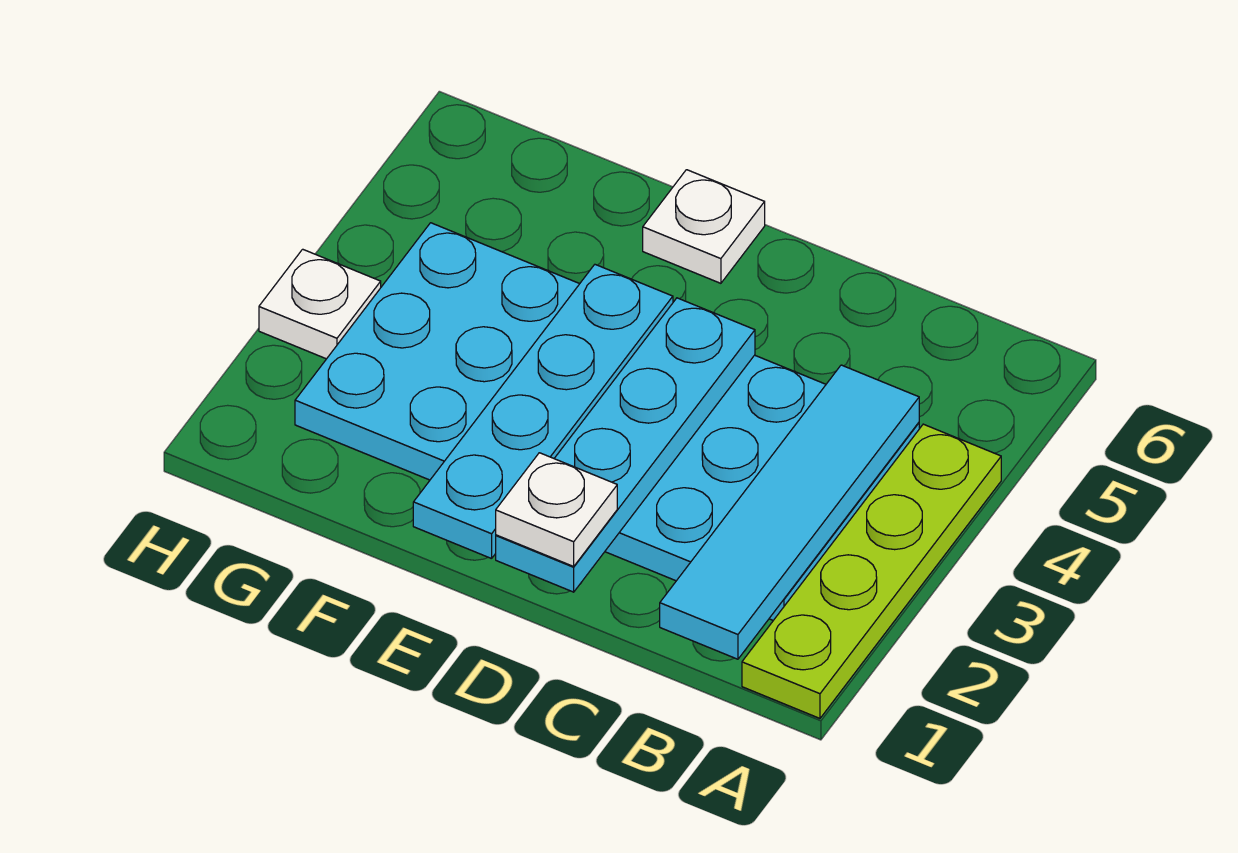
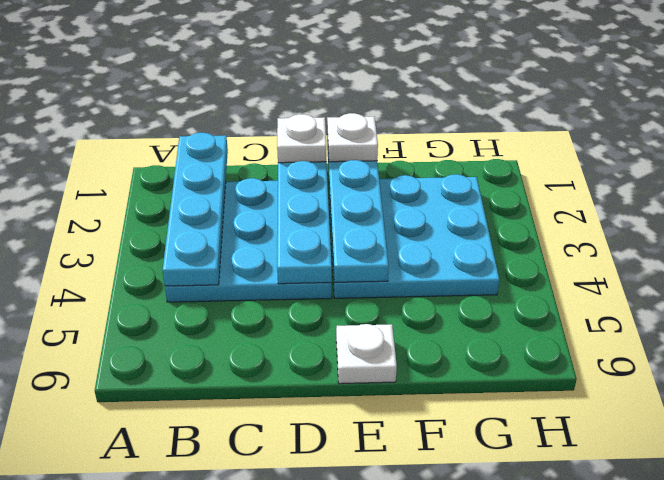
lime plate A1:A4 level 1 -> none
cyan tile B1:B4 level 2 -> cyan plate B1:B4 level 2
white plate H3 level 1 -> white plate E1 level 3

